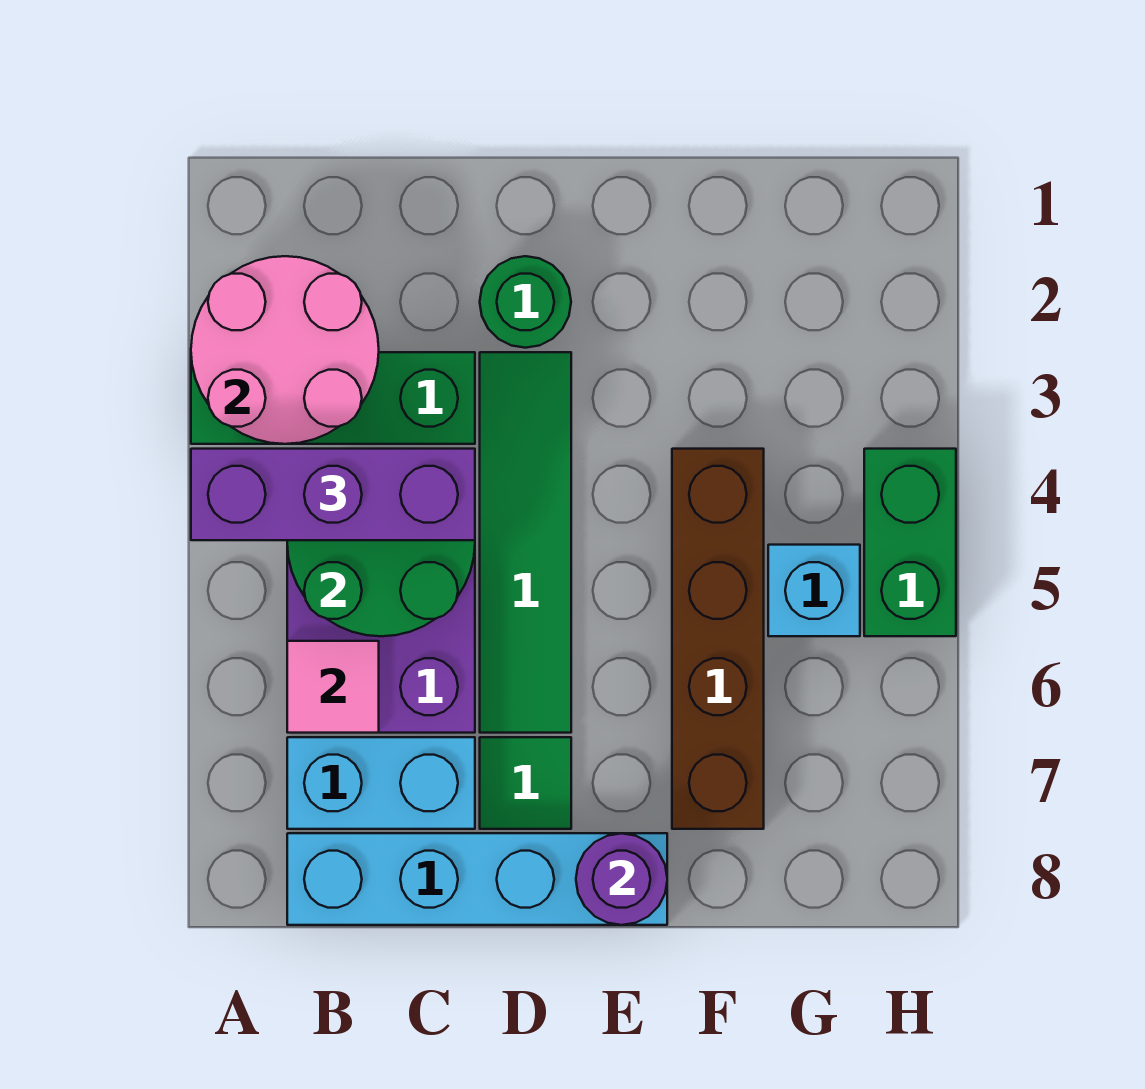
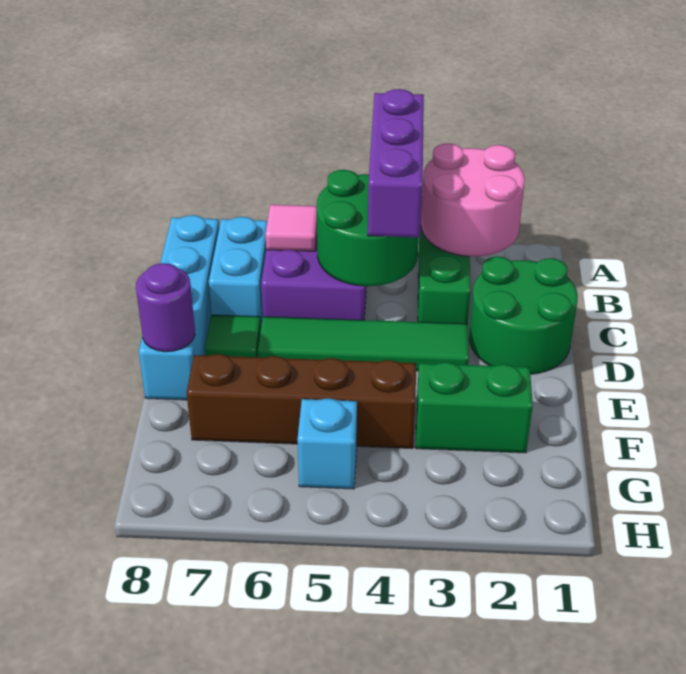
green round brick D2 level 1 -> green round brick C1:D2 level 1
green brick H4:H5 level 1 -> green brick F2:F3 level 1

